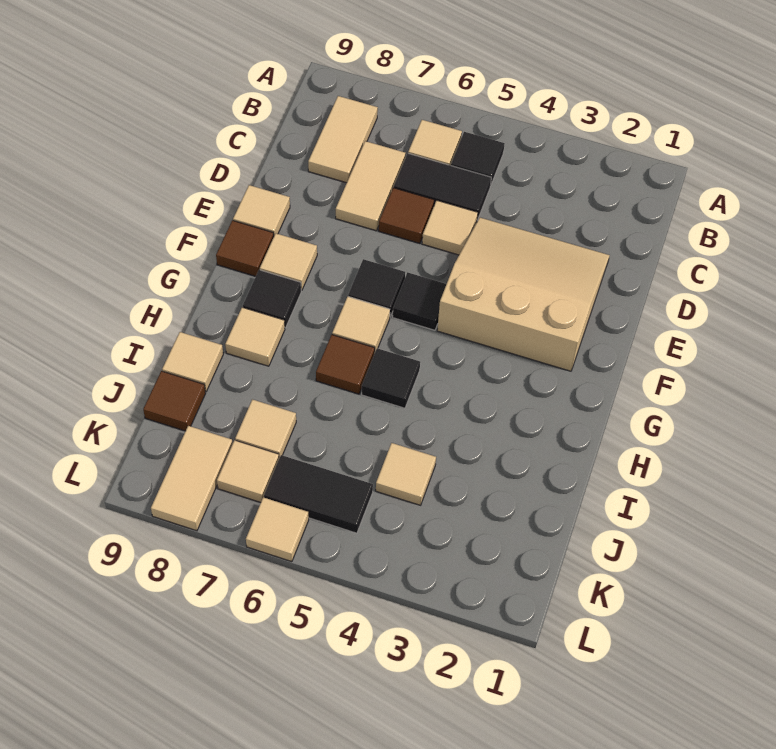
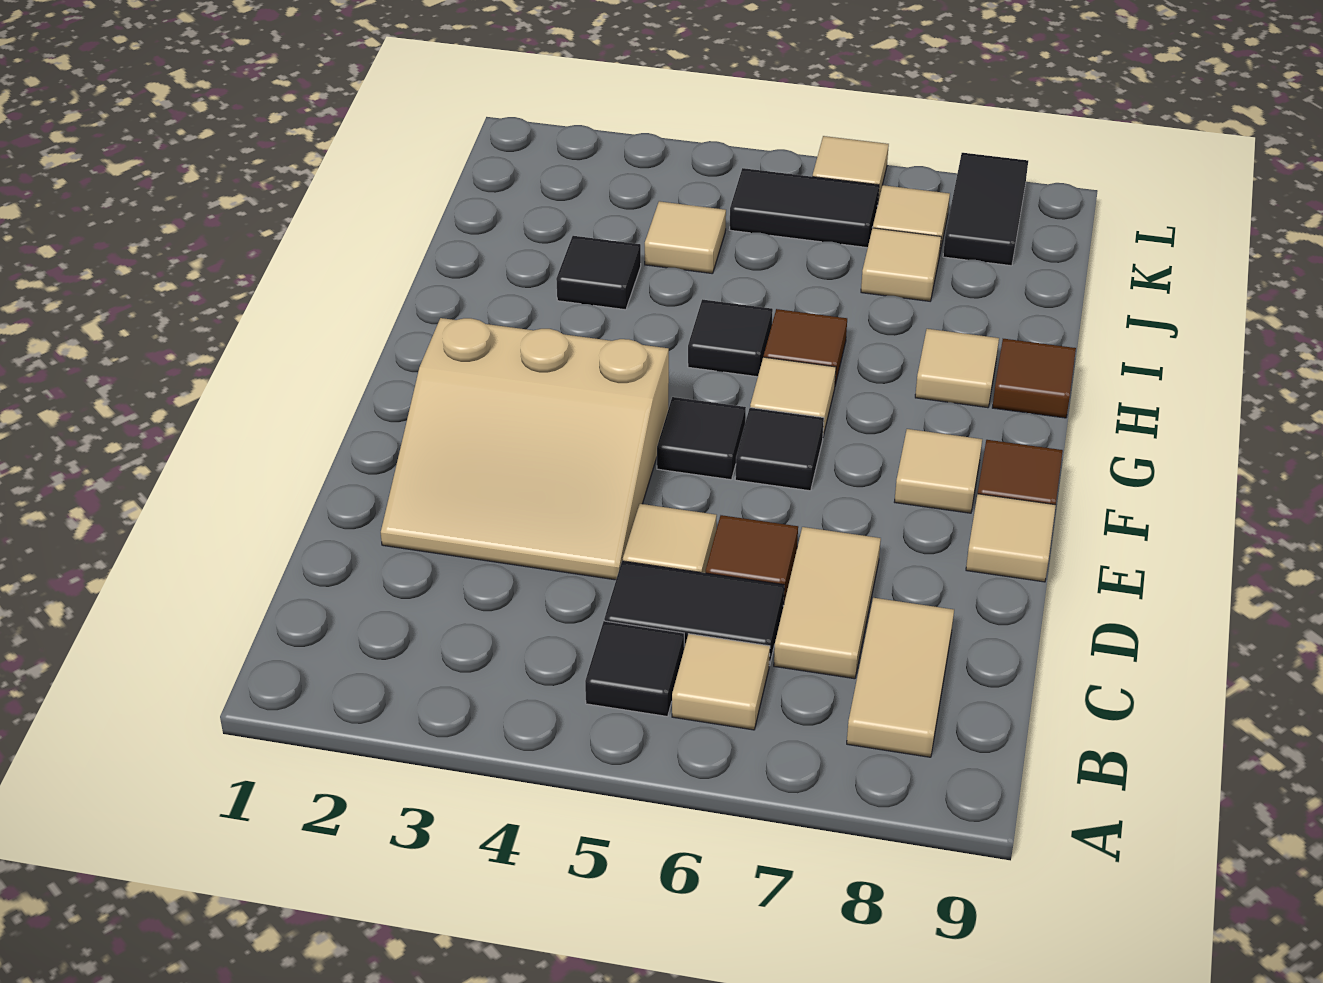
black tile G8 level 1 -> black tile I3 level 1
tan tile I9 level 1 -> none
brown tile J9 level 1 -> brown tile H9 level 1
tan tile K8:L8 level 1 -> black tile K8:L8 level 1

